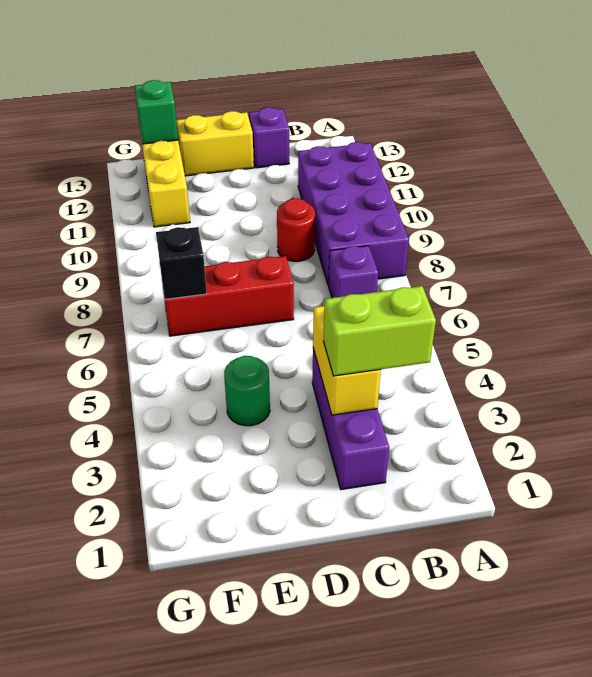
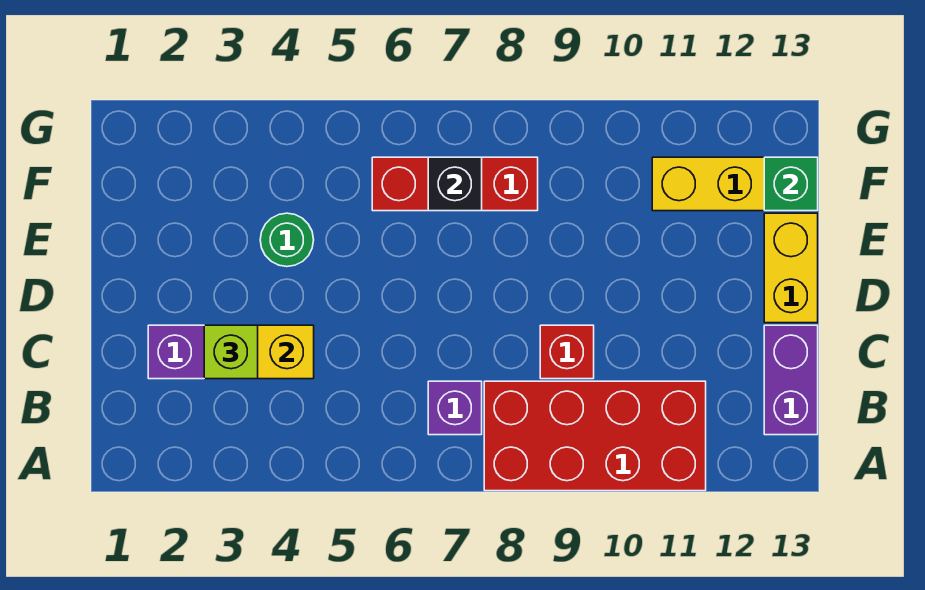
purple brick A8:B11 level 1 -> red brick A8:B11 level 1
lime brick B3:C3 level 3 -> lime brick C3 level 3
red round brick C9 level 1 -> red brick C9 level 1
purple brick C13 level 1 -> purple brick B13:C13 level 1
red brick D7:F7 level 1 -> red brick F6:F8 level 1

